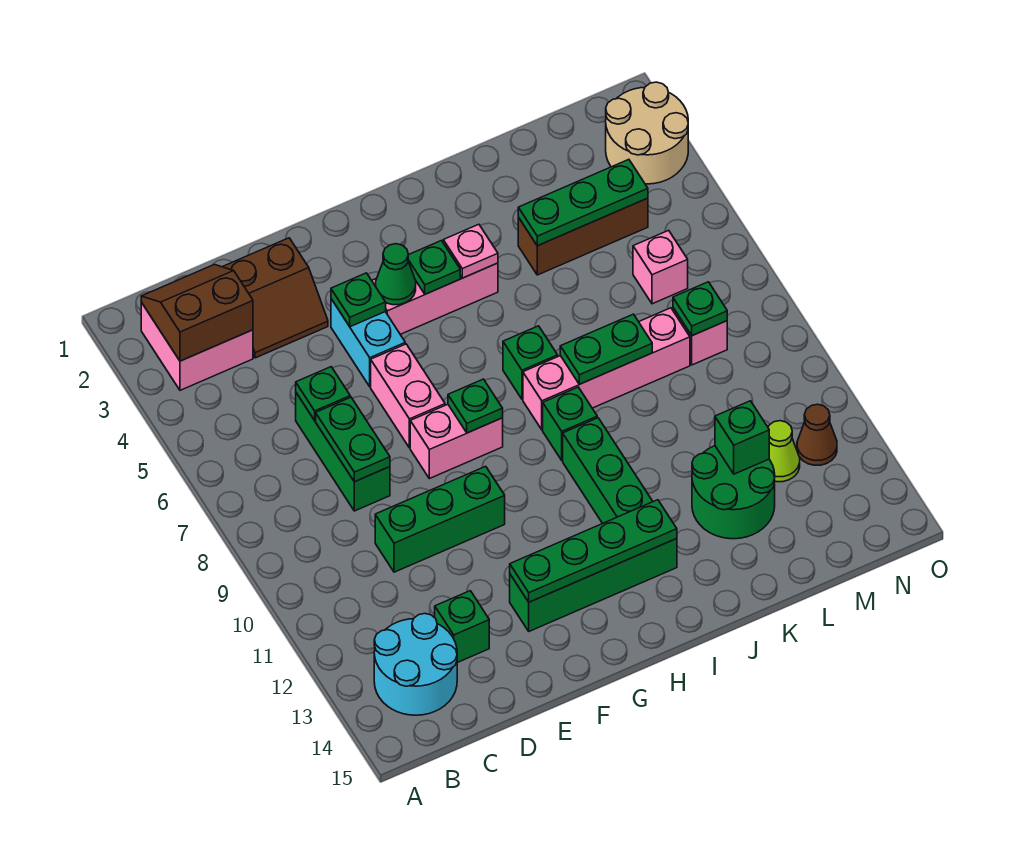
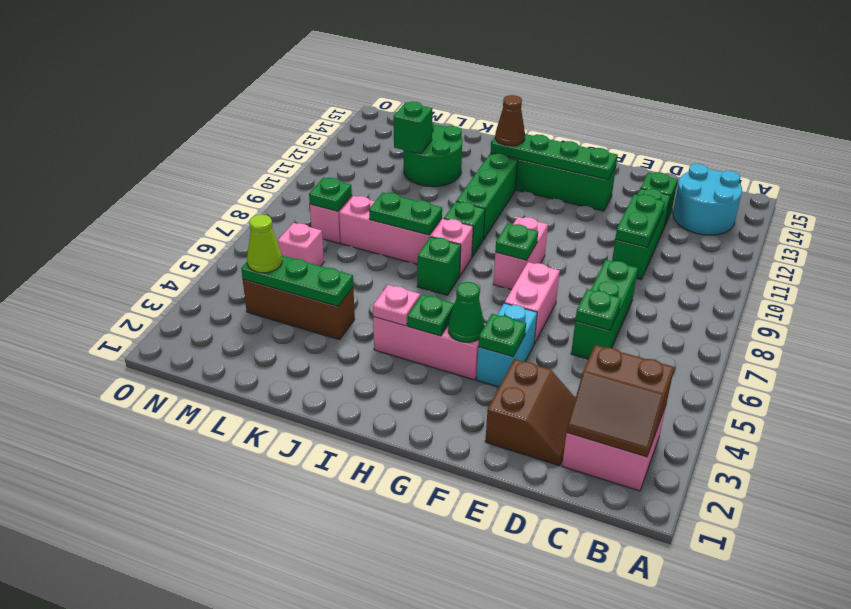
brown slope D2:E3 level 1 top 2 -> brown slope D2:E3 level 1 top E
green plate D7:D8 level 2 -> green plate D10:D11 level 2
green brick D10:F10 level 1 -> green brick D10:D12 level 1
pink brick F8:G8 level 1 -> pink brick G8:G9 level 1
lime cone M12 level 1 -> lime cone M4 level 3
tan round brick N2:O3 level 1 -> none
brown cone N12 level 1 -> brown cone I13 level 3

